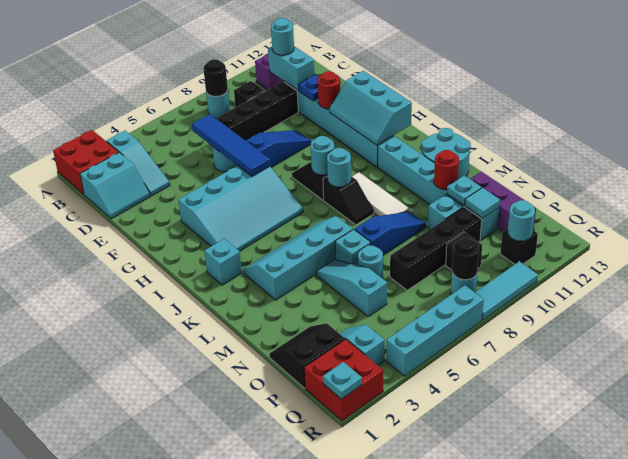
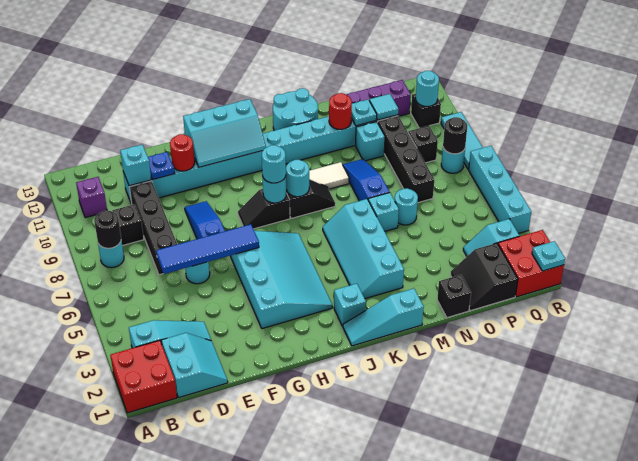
cyan brick C11:D11 level 2 -> cyan brick D11 level 2
cyan round brick C11 level 3 -> cyan round brick I8 level 3
cyan slope M5:O5 level 1 top O -> cyan slope J1:L1 level 1 top L
none -> black brick N1 level 1

